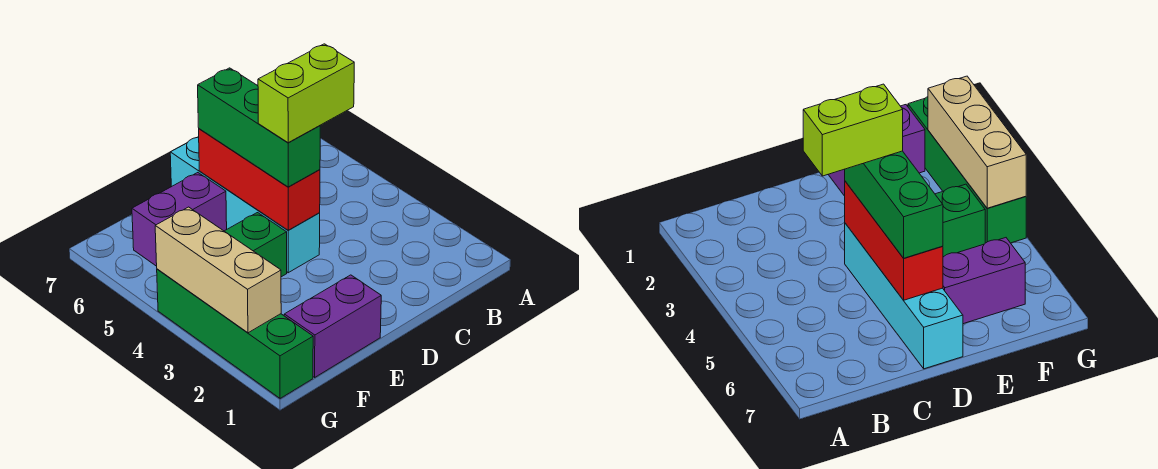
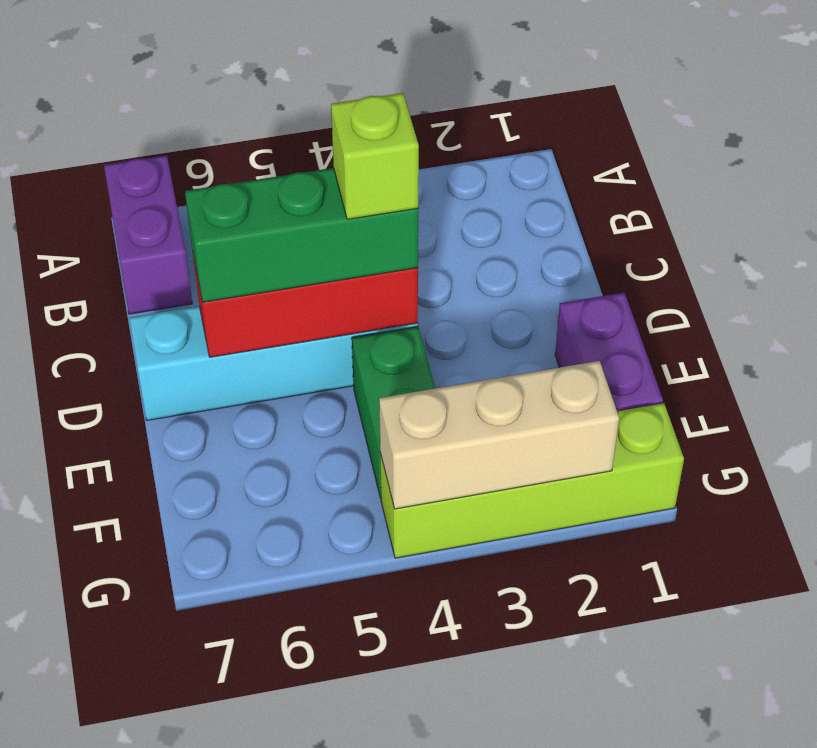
lime brick C4:D4 level 4 -> lime brick D4 level 4
purple brick E6:F6 level 1 -> purple brick A7:B7 level 1
green brick G1:G4 level 1 -> lime brick G1:G4 level 1

